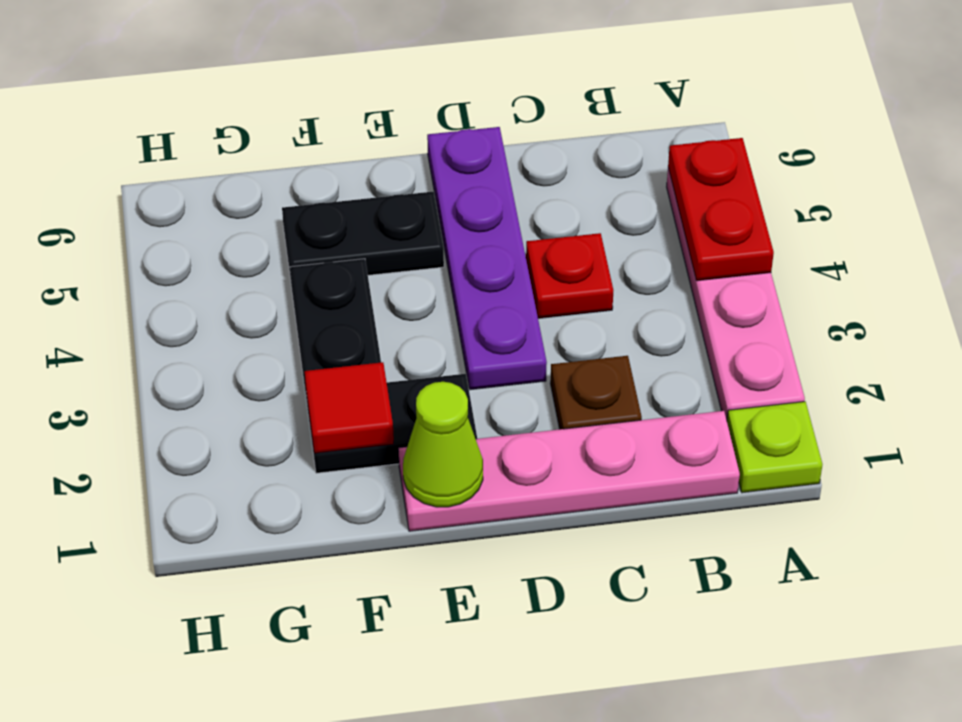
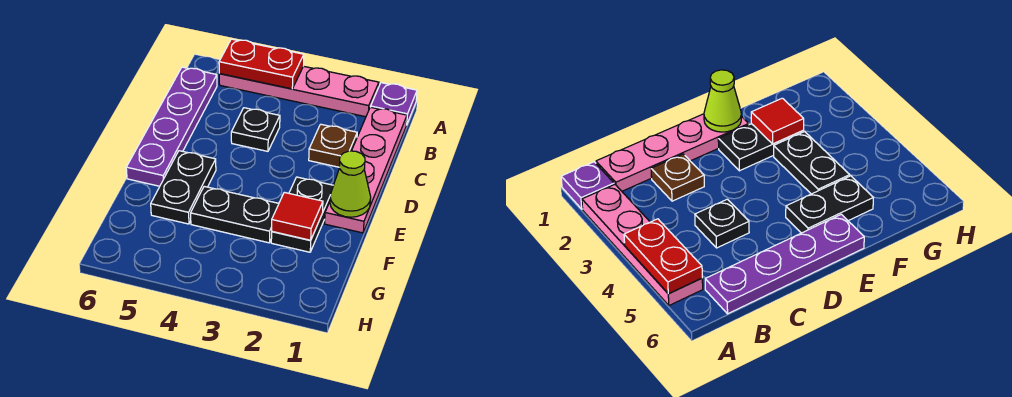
lime plate A1 level 1 -> purple plate A1 level 1
red plate C4 level 1 -> black plate C4 level 1
purple plate D3:D6 level 1 -> purple plate B6:E6 level 1

